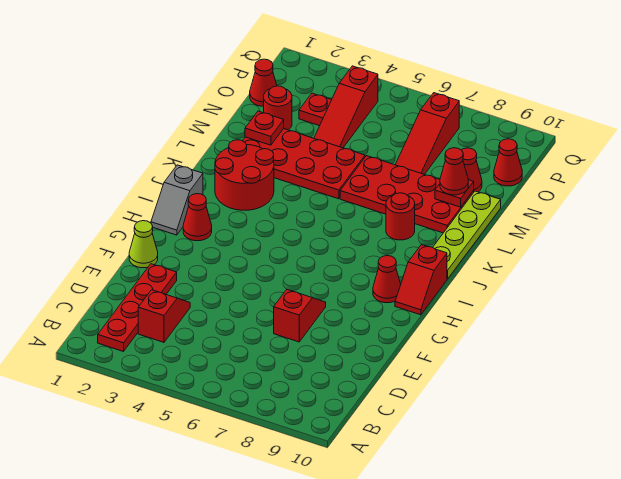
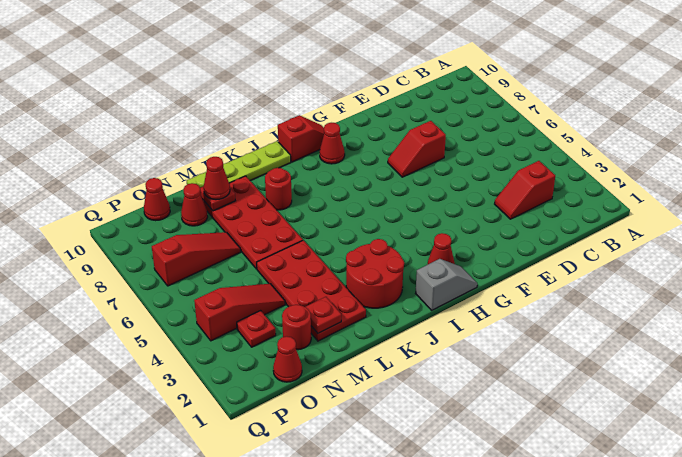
red plate B2:E2 level 1 -> none
lime cone F1 level 1 -> none

